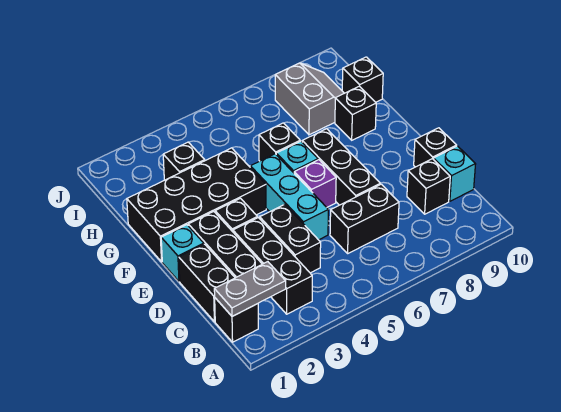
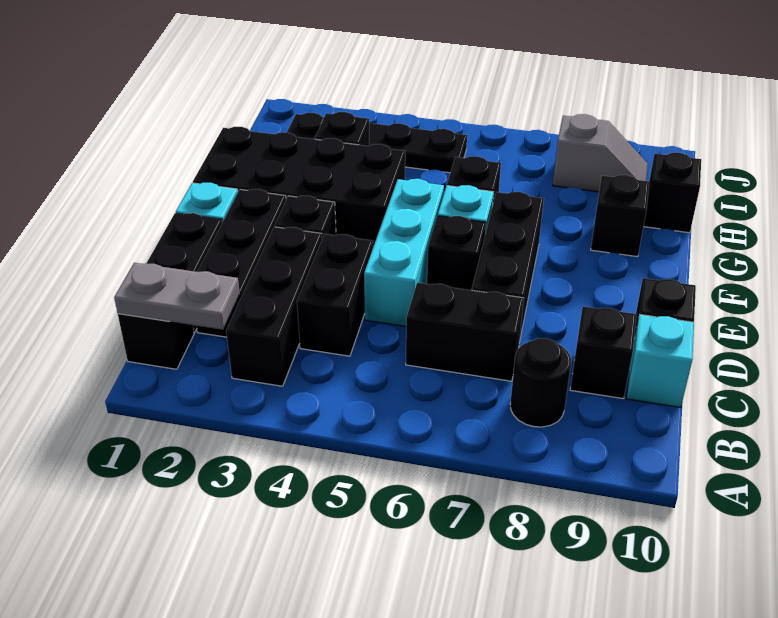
none -> black round brick B8 level 1
purple brick E6 level 1 -> black brick E6 level 1
grey slope H8:I9 level 1 top 8 -> grey slope I8:I9 level 1 top 8
none -> black plate I2:I5 level 1

